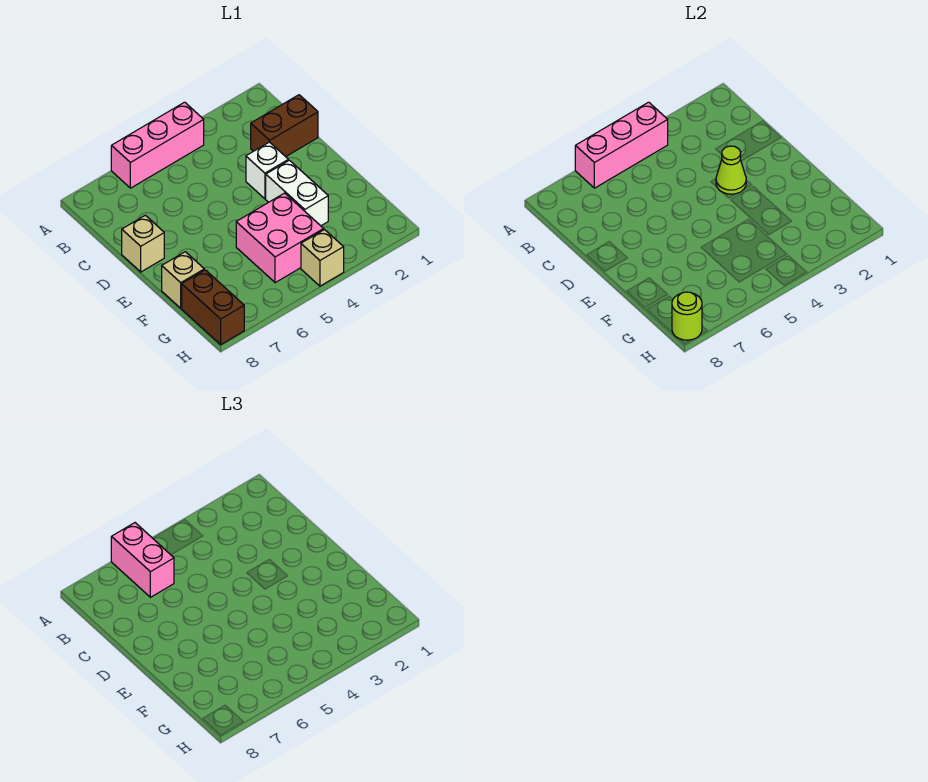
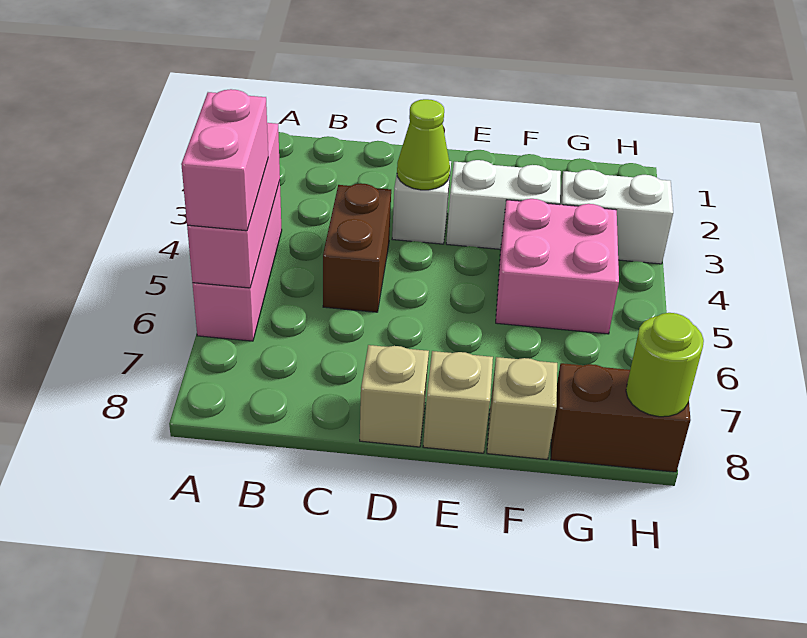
pink brick A6:B6 level 3 -> pink brick A5:A6 level 3
brown brick C1:C2 level 1 -> brown brick C4:C5 level 1
none -> white brick G3:H3 level 1
tan brick H4 level 1 -> tan brick E8 level 1

